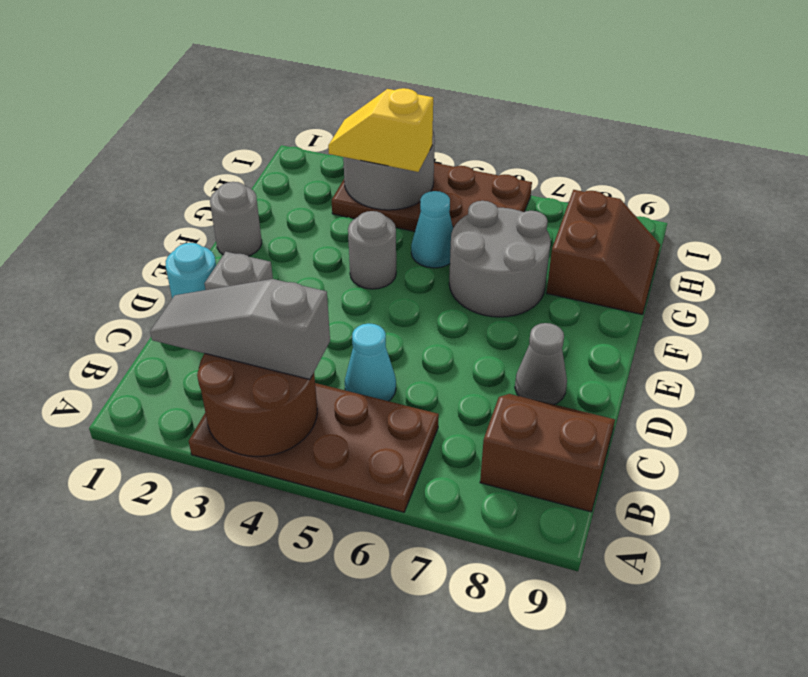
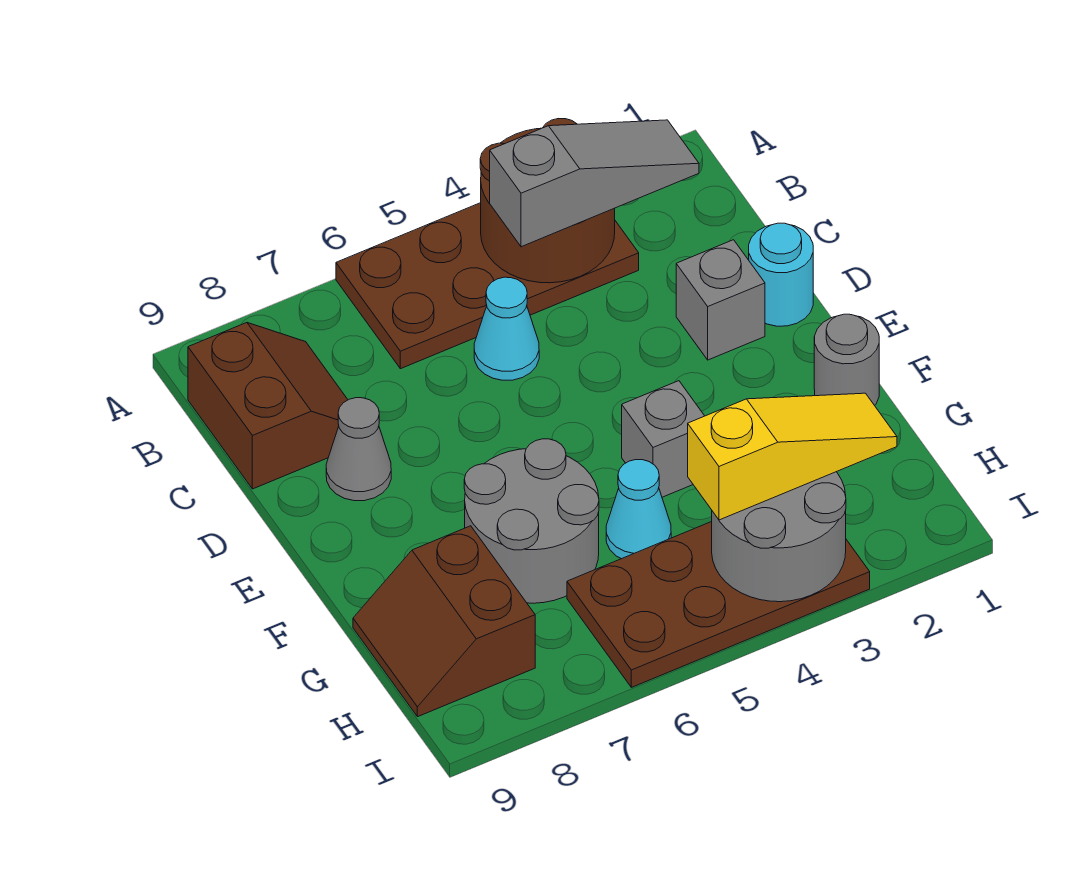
brown slope B8:C9 level 1 top B -> brown slope B8:C9 level 1 top 9
grey round brick F4 level 1 -> grey brick F4 level 1
yellow slope H3:H4 level 3 top 4 -> yellow slope H2:H4 level 3 top 4

